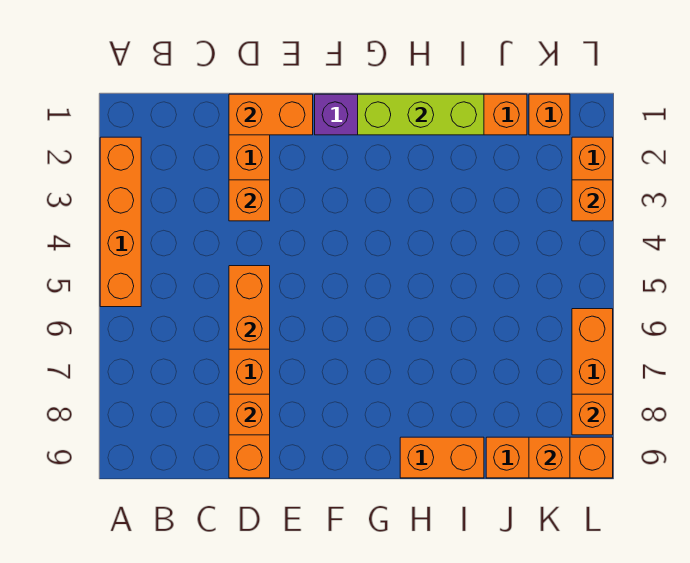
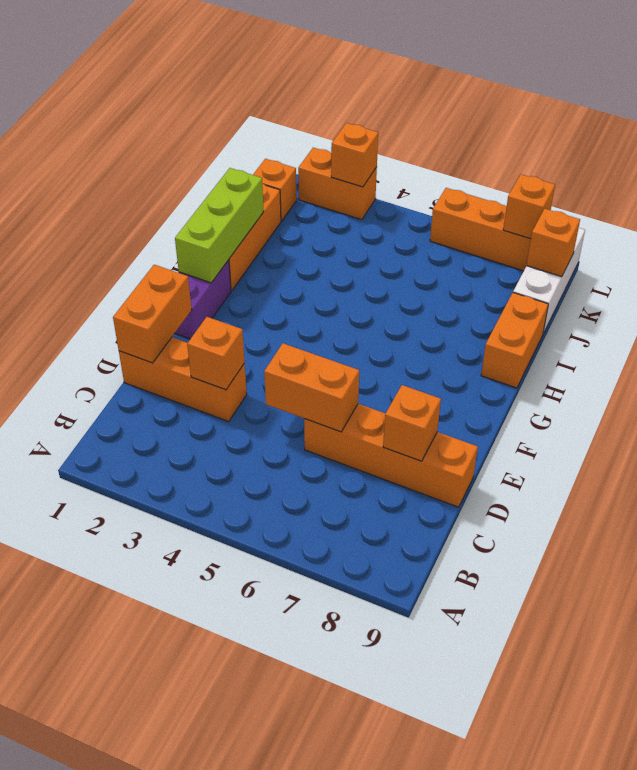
orange brick A2:A5 level 1 -> none
orange brick J9:L9 level 1 -> white brick J9:L9 level 1

